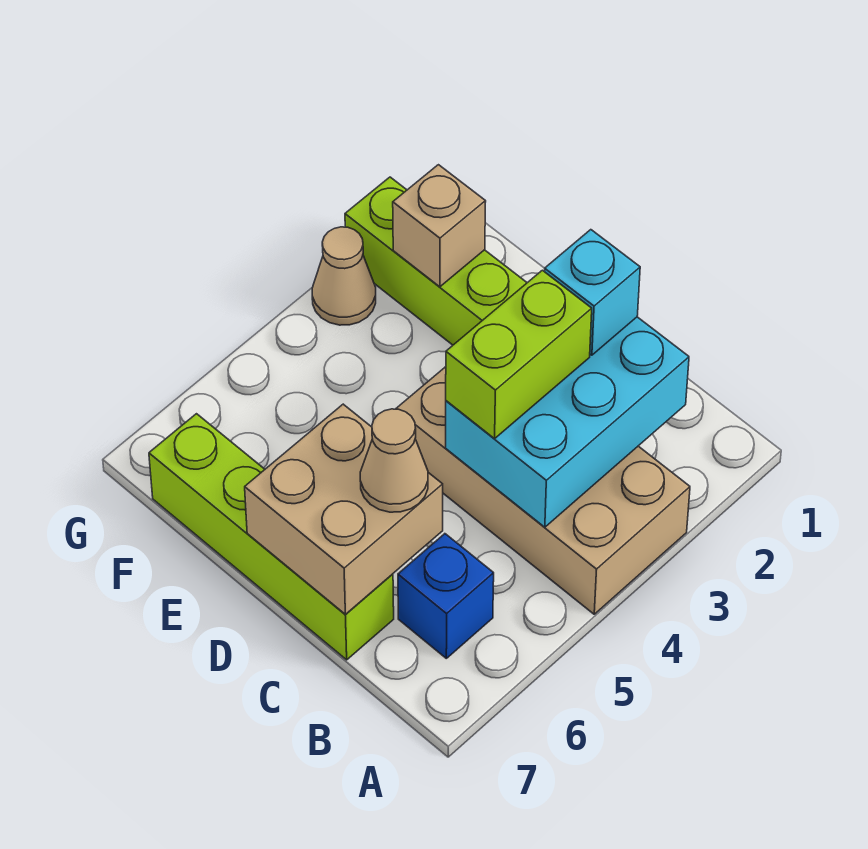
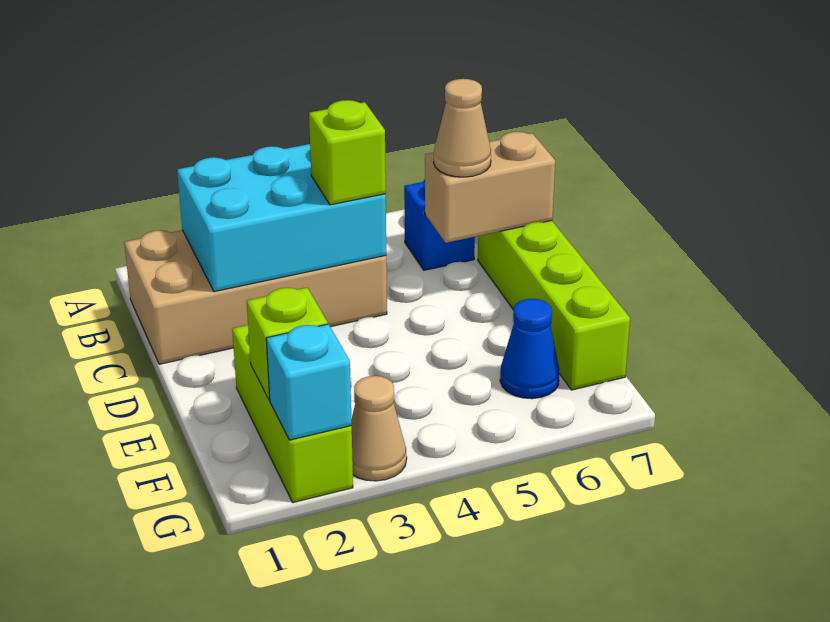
tan brick A3:D4 level 1 -> tan brick B1:C4 level 1
cyan brick C2 level 3 -> cyan brick G2 level 2
lime brick C3:C4 level 3 -> lime brick C4 level 3
tan brick C6:D7 level 2 -> tan brick C6:C7 level 2
tan brick F2 level 2 -> lime brick F2 level 2
none -> blue cone F6 level 1

